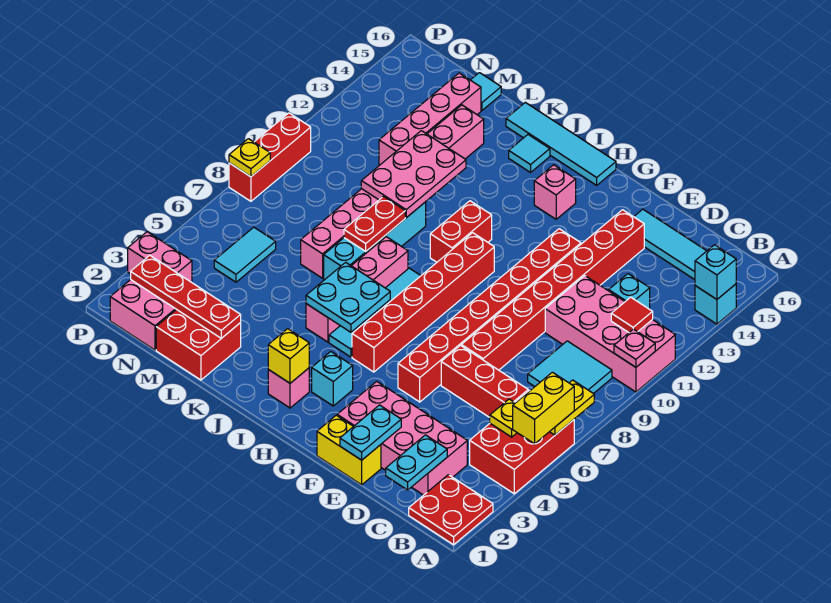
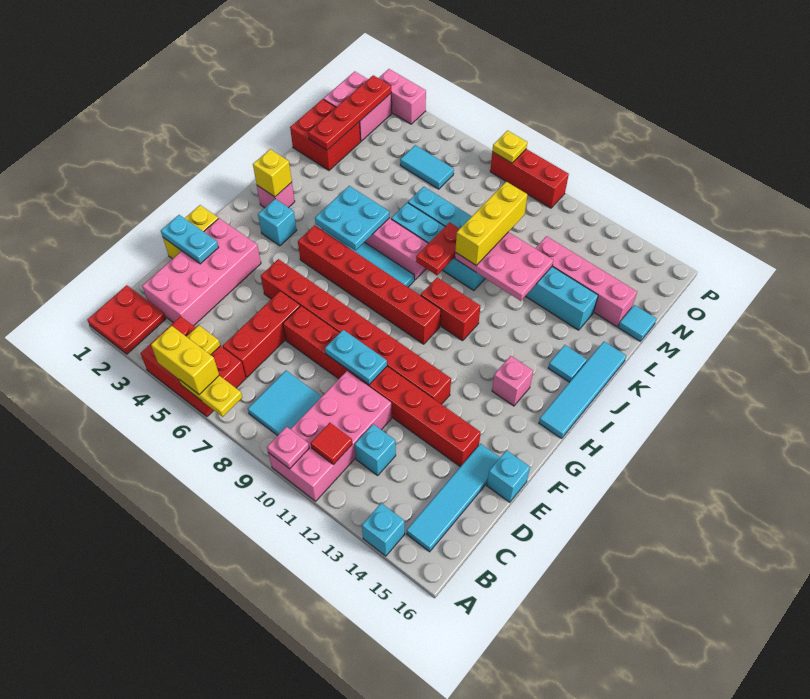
cyan brick A14 level 2 -> cyan brick E16 level 1
cyan plate C1:C2 level 2 -> cyan plate E9:E10 level 2
red plate K8:K9 level 2 -> red plate J9:K9 level 2
none -> yellow brick K10:M10 level 3
pink brick L7:L14 level 1 -> cyan brick L7:L14 level 1
pink brick O3:P3 level 1 -> pink brick P2:P3 level 1

